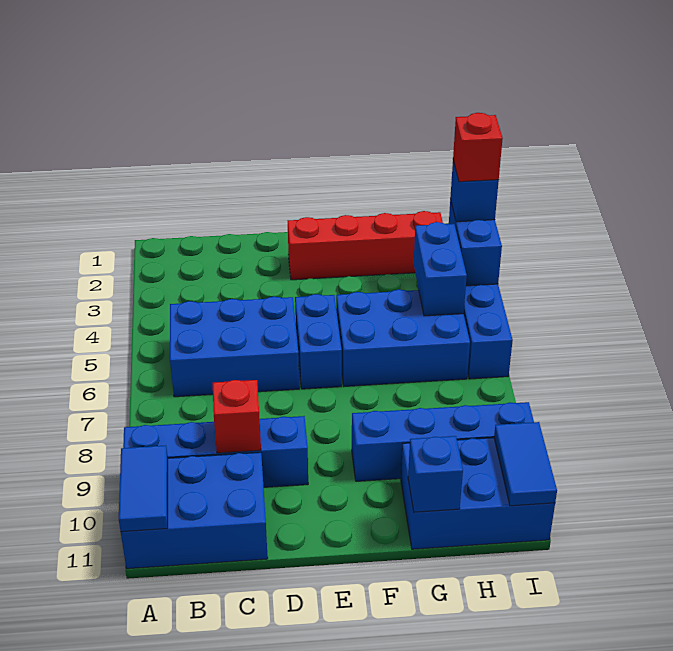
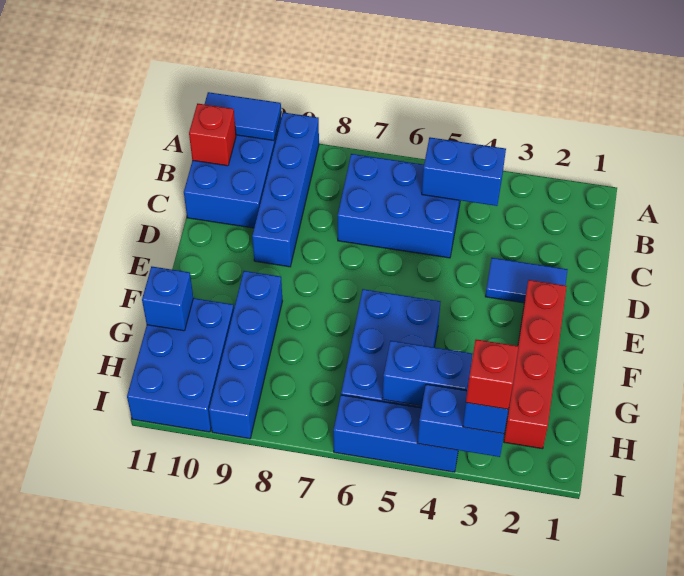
blue brick B5:D6 level 1 -> blue brick B5:C7 level 1
red brick C9 level 2 -> red brick B11 level 2
blue brick E5:E6 level 1 -> blue brick B4:B5 level 2
blue tile I10:I11 level 2 -> blue tile D2:D3 level 1

